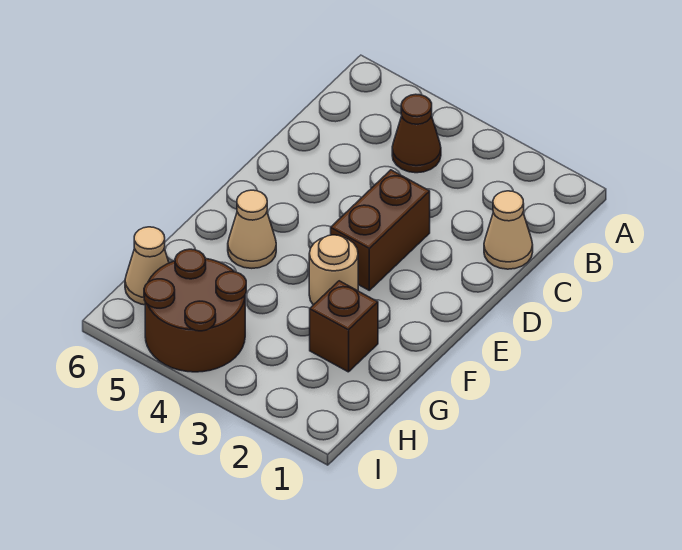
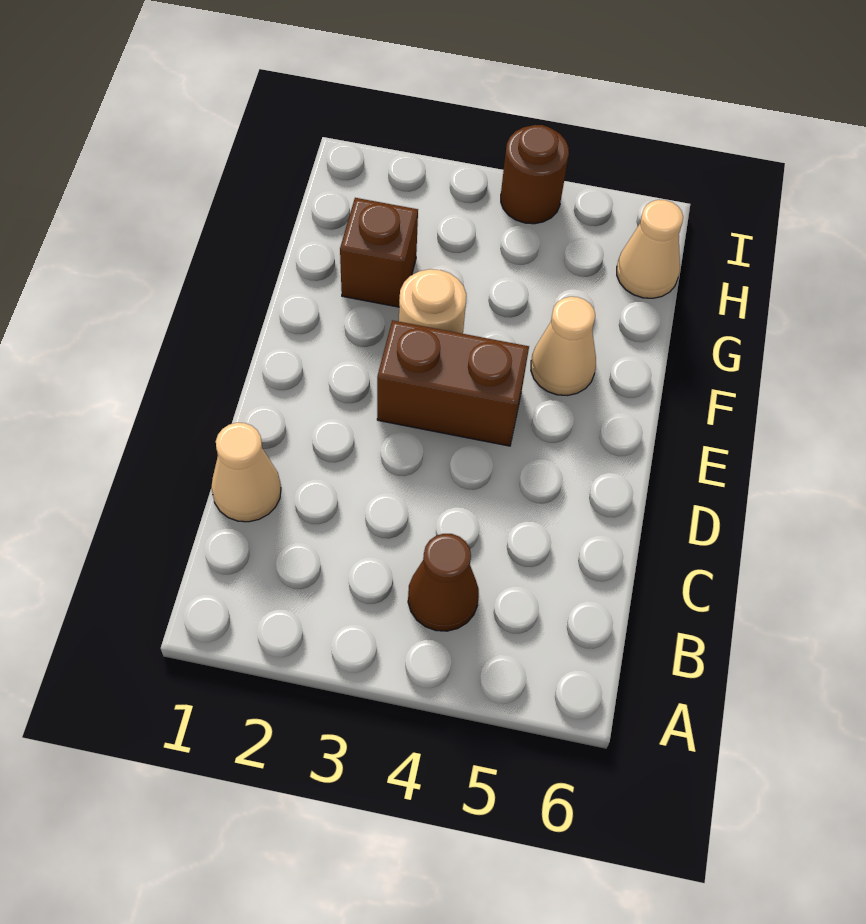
brown brick D3:E3 level 1 -> brown brick E3:E4 level 1
brown round brick H4:I5 level 1 -> brown round brick I4 level 1

